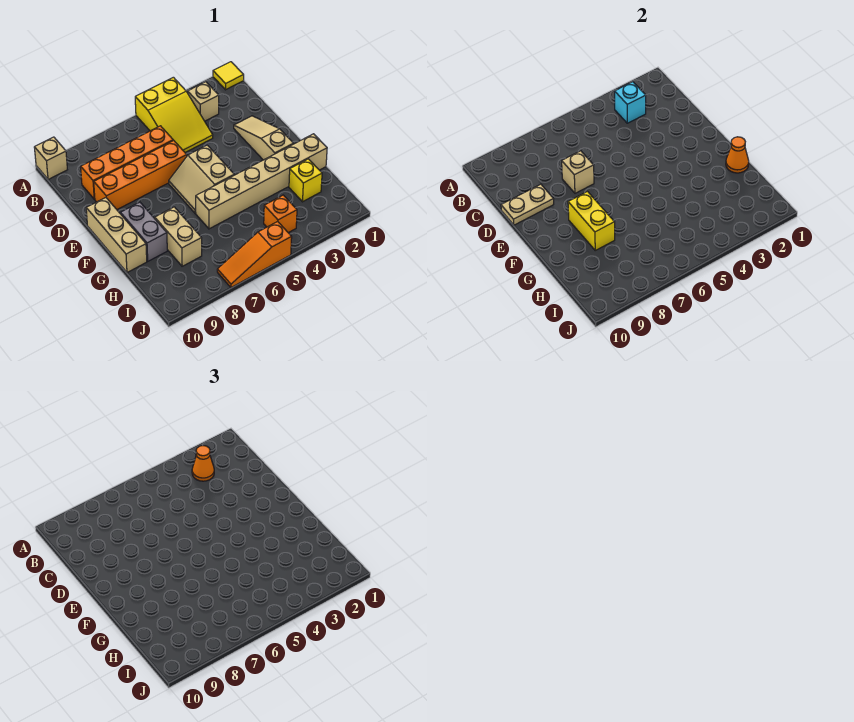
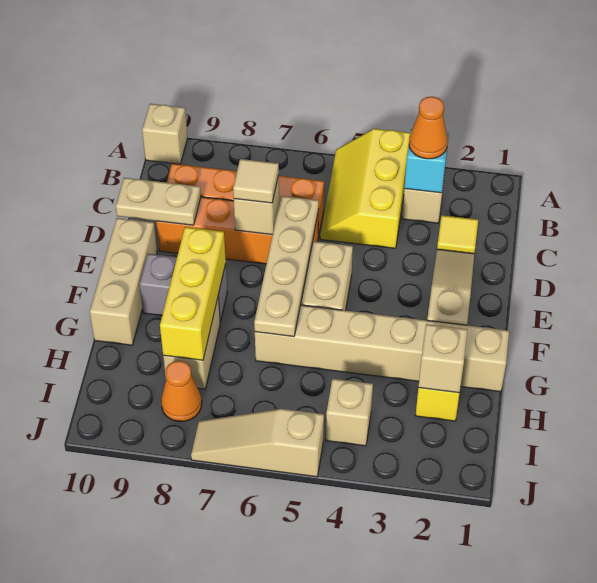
yellow tile A1 level 1 -> yellow tile C2 level 1
yellow slope A4:C5 level 1 top A -> yellow slope A4:C5 level 1 top 4
none -> tan plate D6:G6 level 2
none -> tan tile D7 level 3
yellow brick F8:G8 level 2 -> yellow brick F8:H8 level 2
grey brick F9:G9 level 1 -> grey brick F8:F9 level 1
orange cone G1 level 2 -> orange cone I8 level 1
none -> tan brick H2 level 2
orange brick I4 level 1 -> tan brick I4 level 1
orange slope J5:J7 level 1 top 5 -> tan slope J5:J7 level 1 top 5

